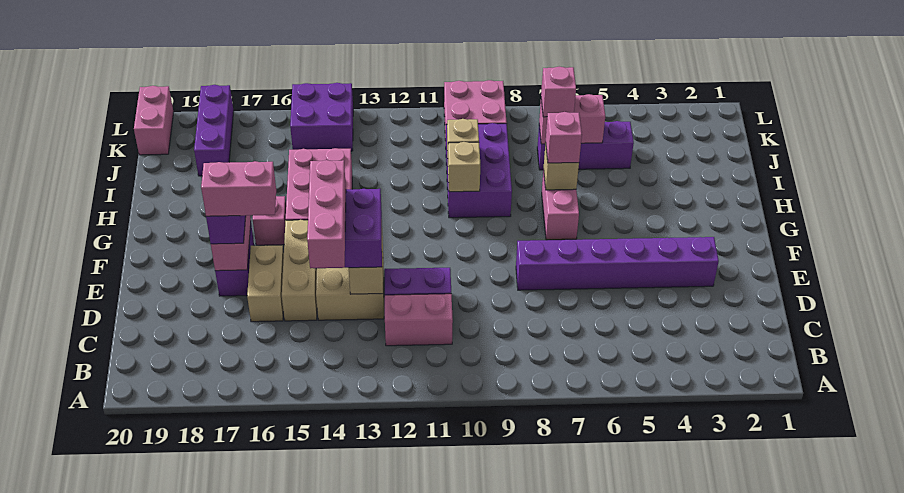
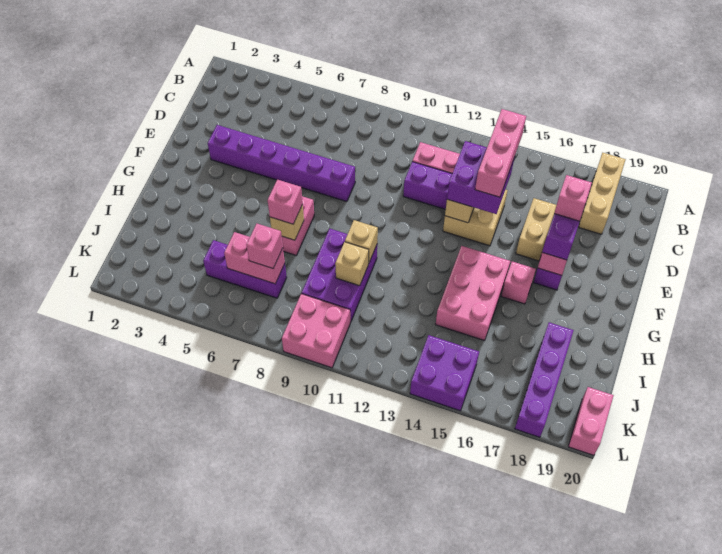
tan brick D15:F15 level 1 -> tan brick A18:C18 level 1
pink brick E16:E17 level 4 -> pink brick E17 level 4
purple brick J18:L18 level 1 -> purple brick I18:L18 level 1

